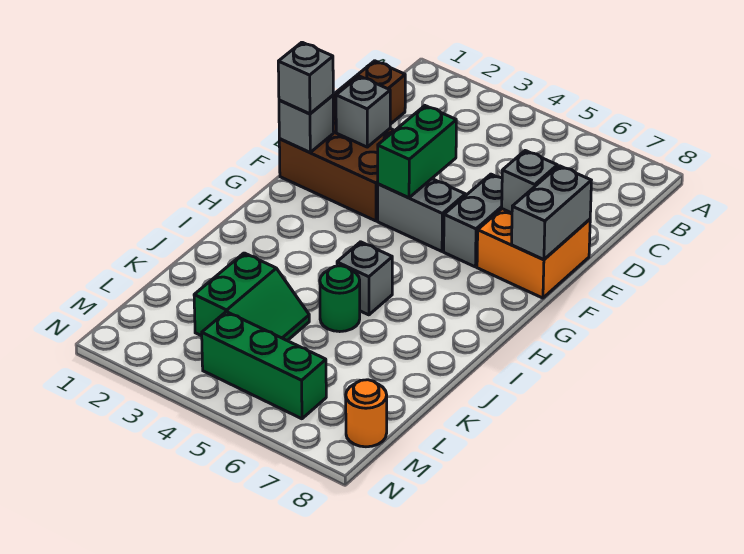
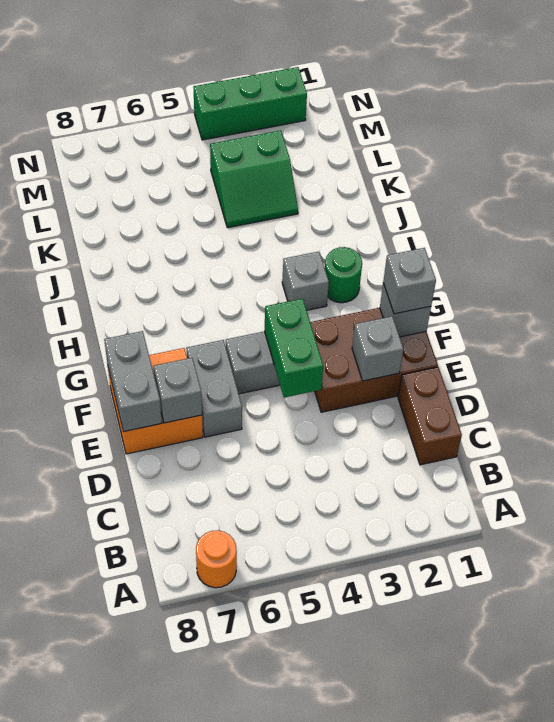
grey brick I5 level 1 -> grey brick H3 level 1
green round brick J5 level 1 -> green round brick H2 level 1
green slope K3:L4 level 1 top 3 -> green slope K3:L4 level 1 top L
green brick M4:M6 level 1 -> green brick N2:N4 level 1
orange round brick M8 level 1 -> orange round brick A7 level 1

